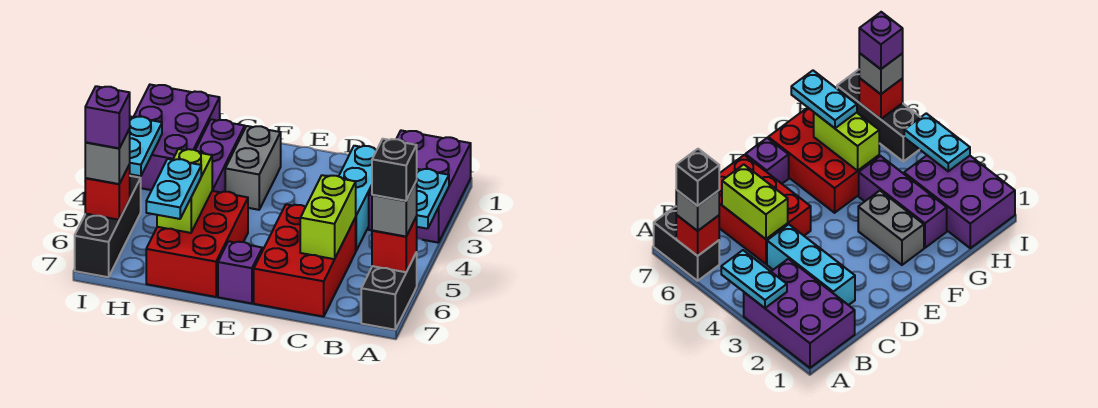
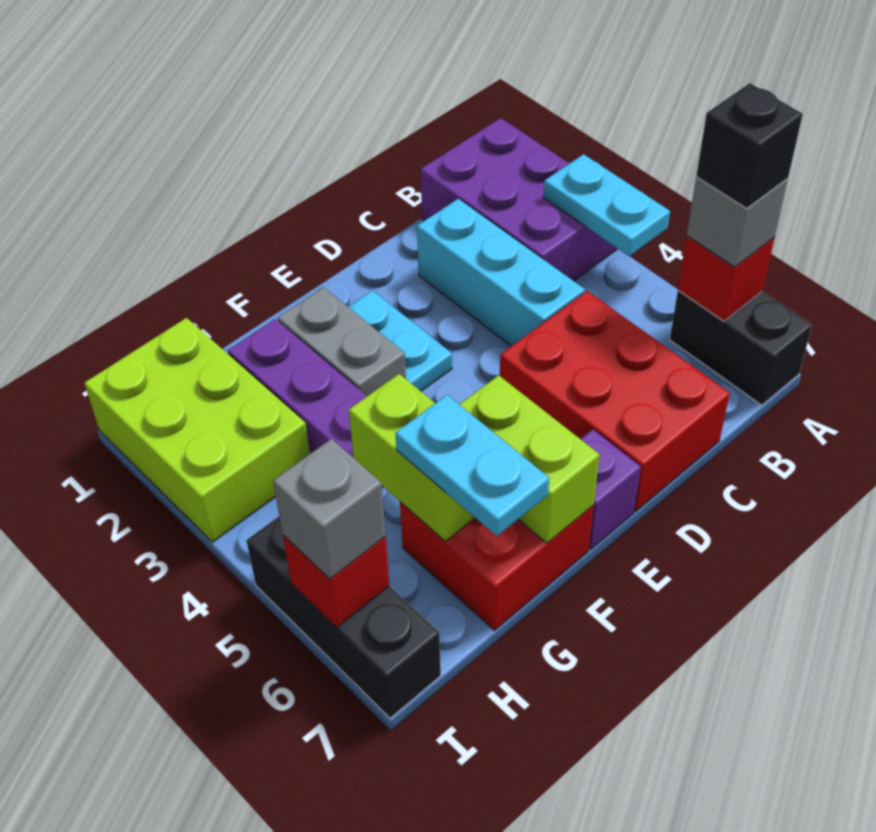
lime brick C5:C6 level 2 -> lime brick F6:F7 level 2
red brick F5:G7 level 1 -> red brick F6:G7 level 1
purple brick H1:I3 level 1 -> lime brick H1:I3 level 1
cyan plate I3:I4 level 2 -> cyan plate E2:E3 level 1
purple brick I6 level 4 -> none

